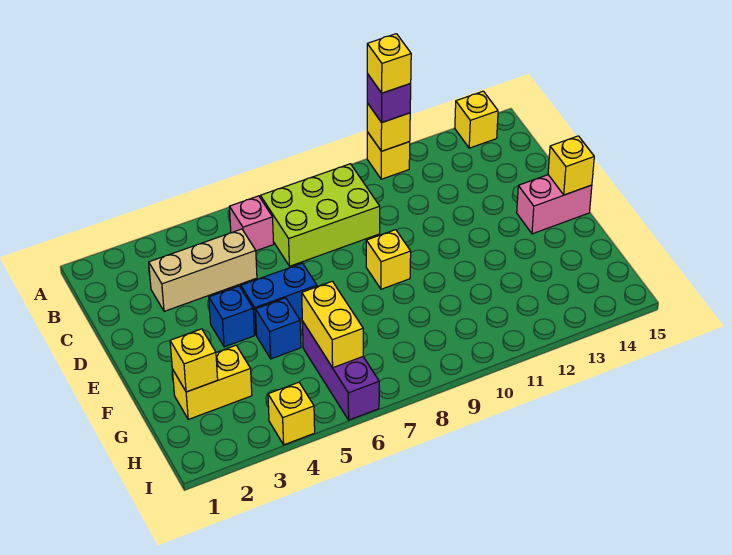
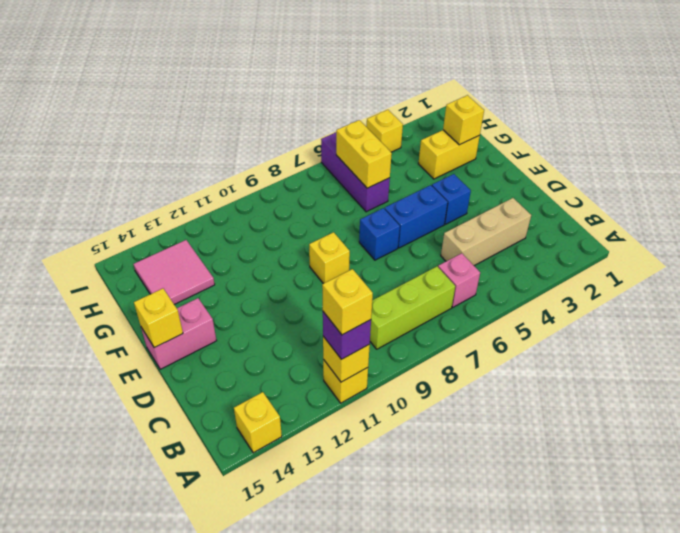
lime brick B7:C9 level 1 -> lime brick B7:B9 level 1
blue brick F5 level 1 -> blue brick E7 level 1
none -> pink tile G13:H14 level 1

